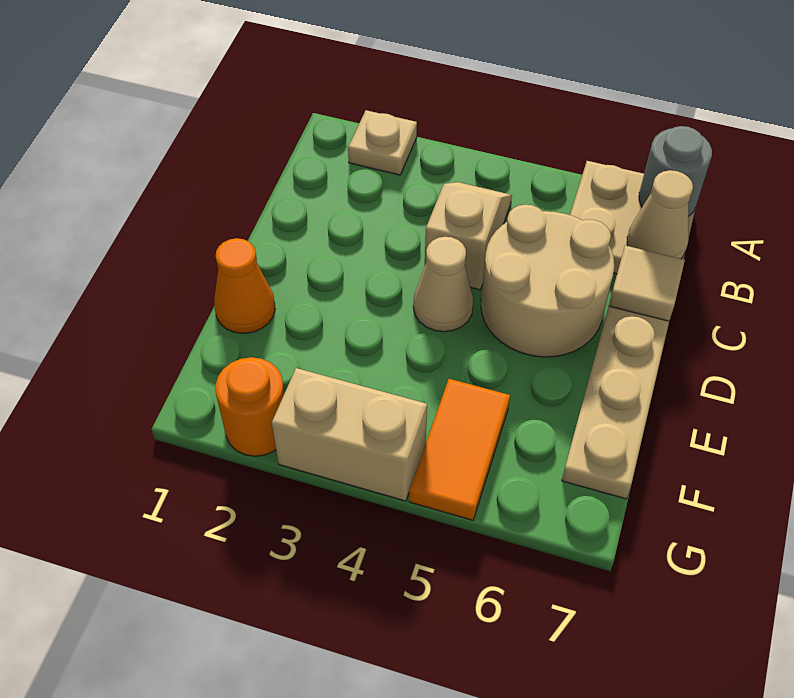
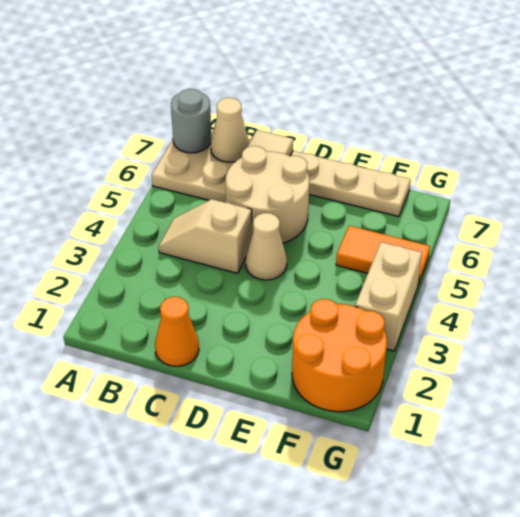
tan plate A2 level 1 -> none
orange cone E1 level 1 -> orange cone C1 level 1
orange round brick G2 level 1 -> orange round brick F1:G2 level 1

